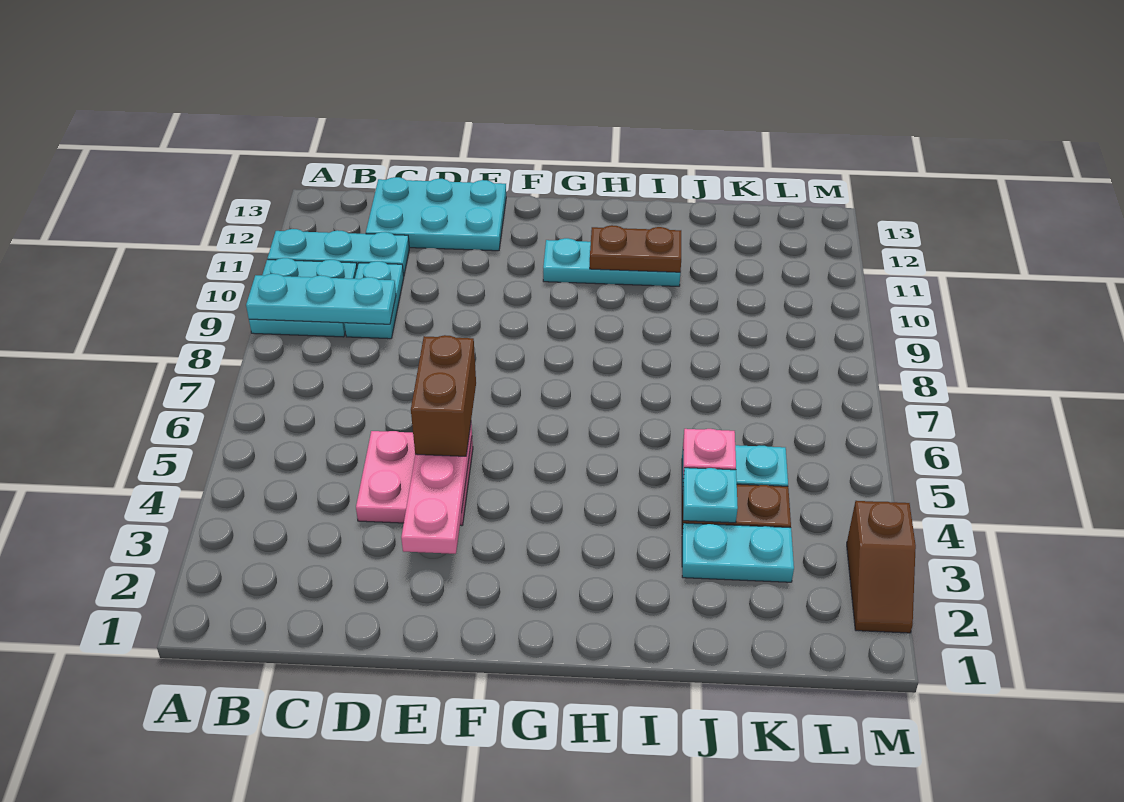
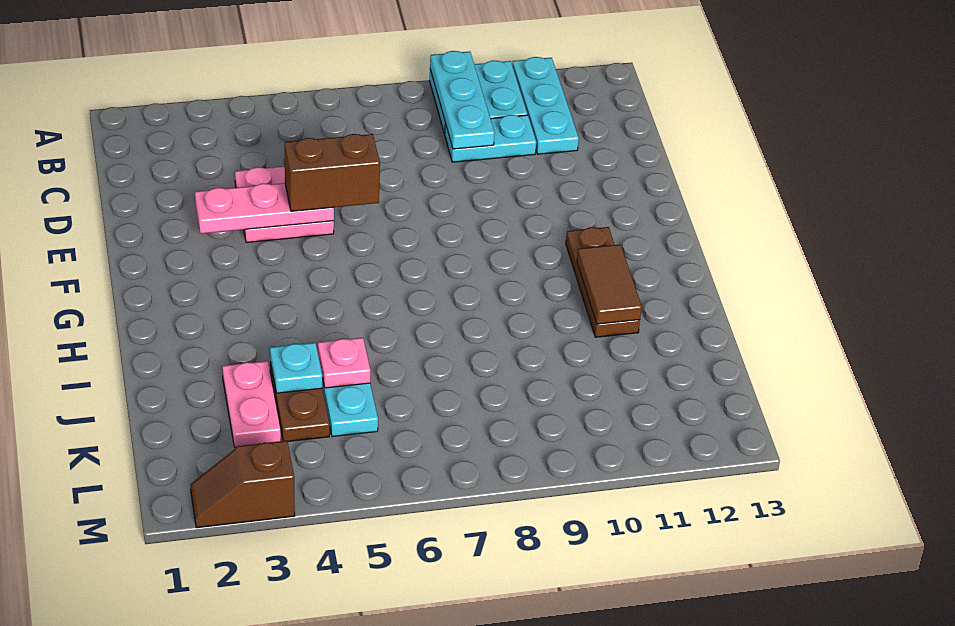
cyan plate C12:E13 level 1 -> none
cyan plate G11:I11 level 1 -> brown plate G11:I11 level 1
brown plate H11:I11 level 2 -> brown tile H11:I11 level 2
cyan plate J3:K3 level 1 -> pink plate J3:K3 level 1

